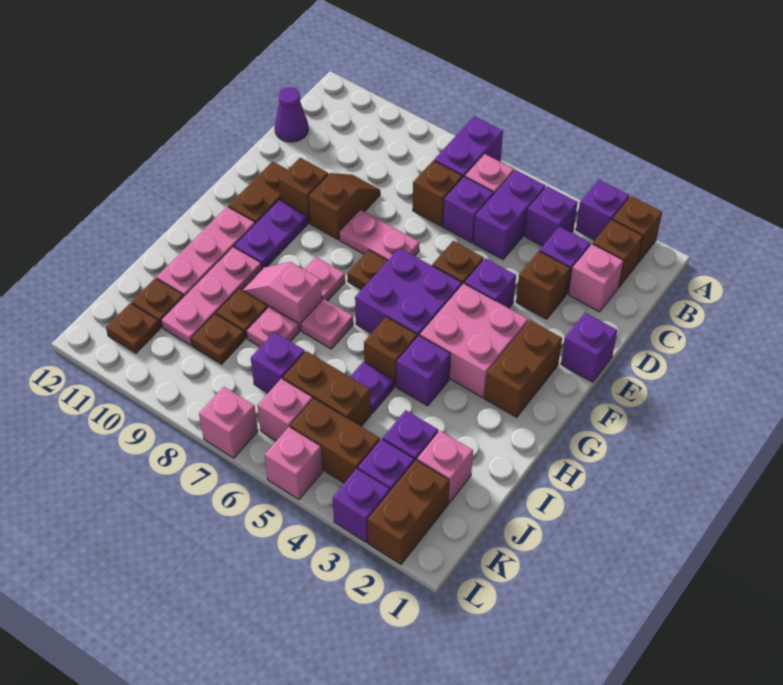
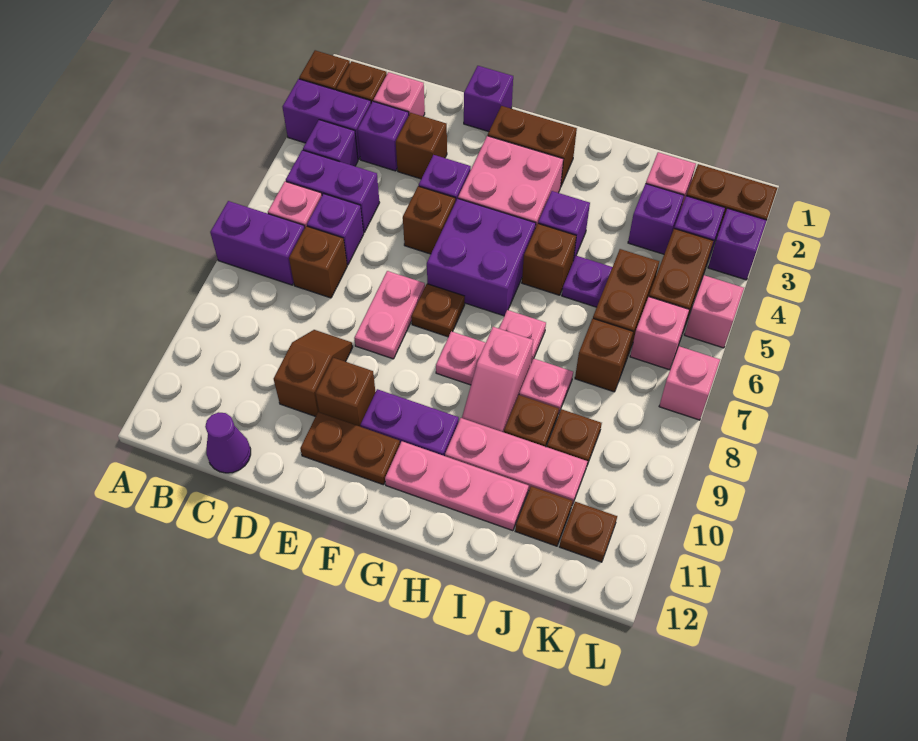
purple brick A3 level 1 -> purple brick A3:B3 level 1
brown slope D9:E9 level 1 top E -> brown slope D9:D10 level 1 top 10
purple brick J7 level 1 -> brown brick J7 level 1

